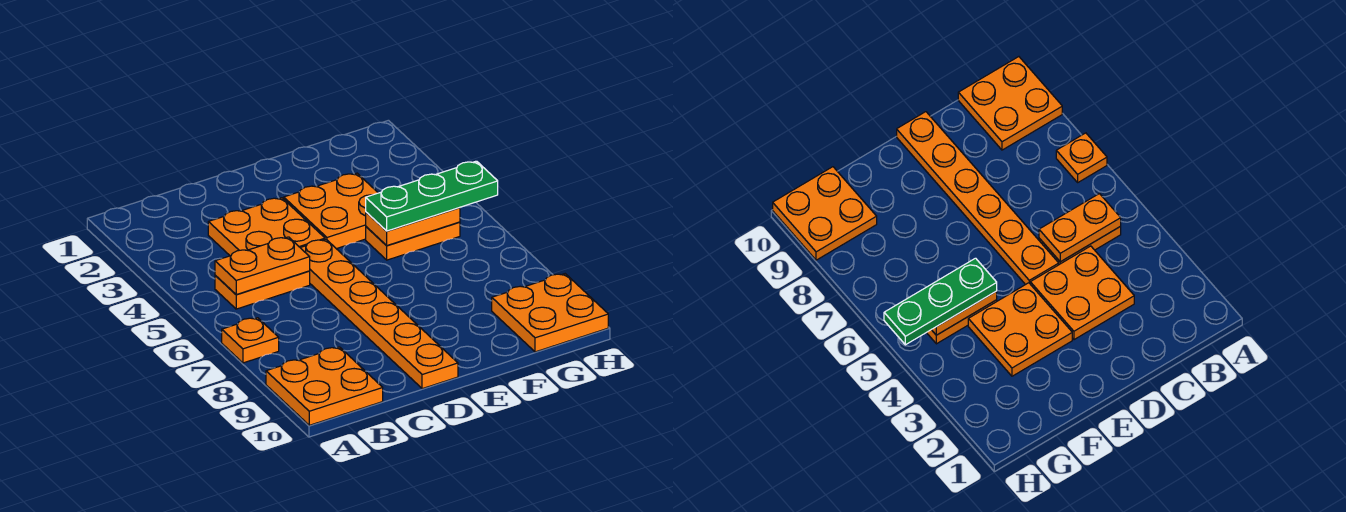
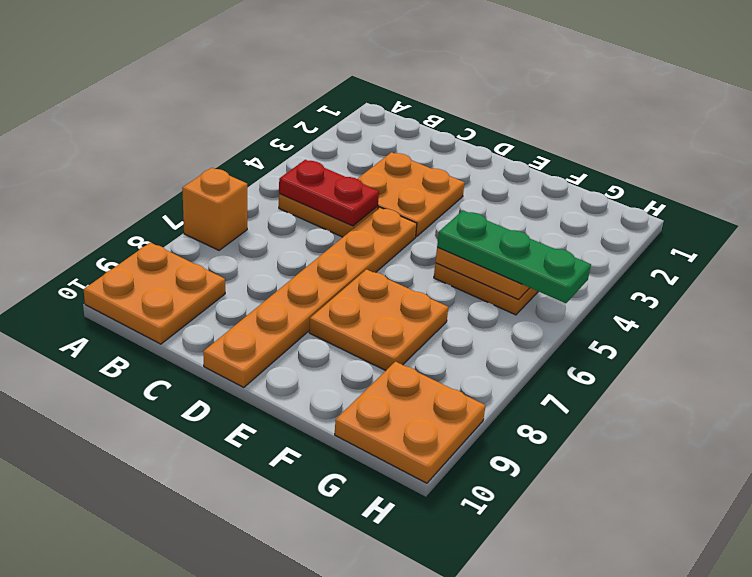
orange plate A7 level 1 -> orange brick A7 level 1
orange plate B5:C5 level 2 -> red plate B5:C5 level 2
orange plate E3:F4 level 1 -> orange plate E7:F8 level 1

